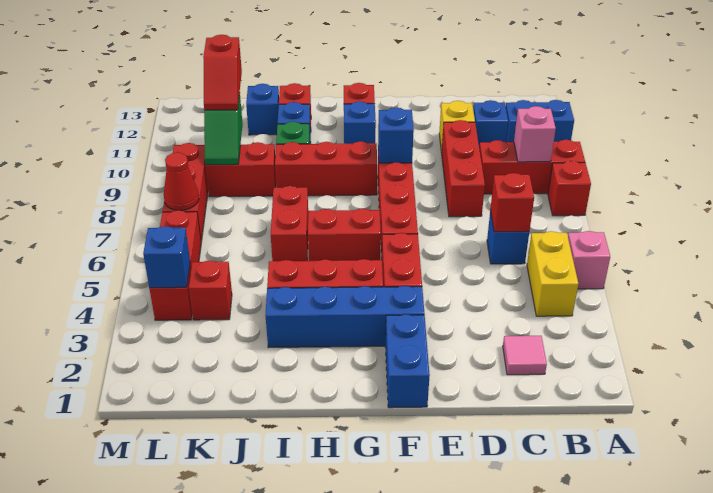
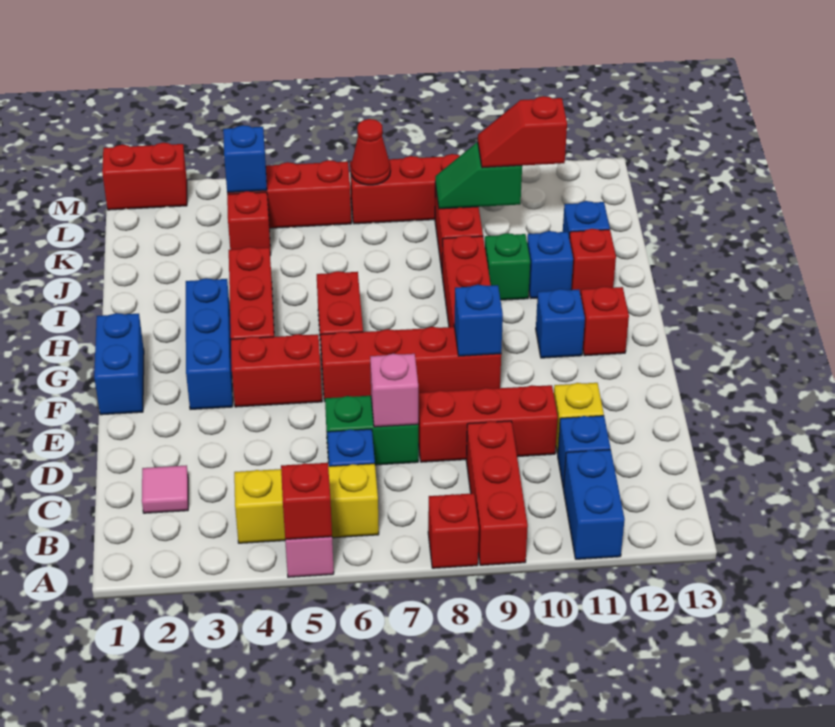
yellow brick B4:B5 level 1 -> yellow brick B4:B6 level 1
pink brick B9 level 2 -> pink brick D7 level 2
red brick C6 level 2 -> red brick A5 level 2
none -> green brick D6:D7 level 1
blue brick F1:F2 level 1 -> blue brick F1:G1 level 1
blue brick F3:I3 level 1 -> blue brick F3:H3 level 1
red brick I6:I7 level 1 -> red brick M1:M2 level 1

